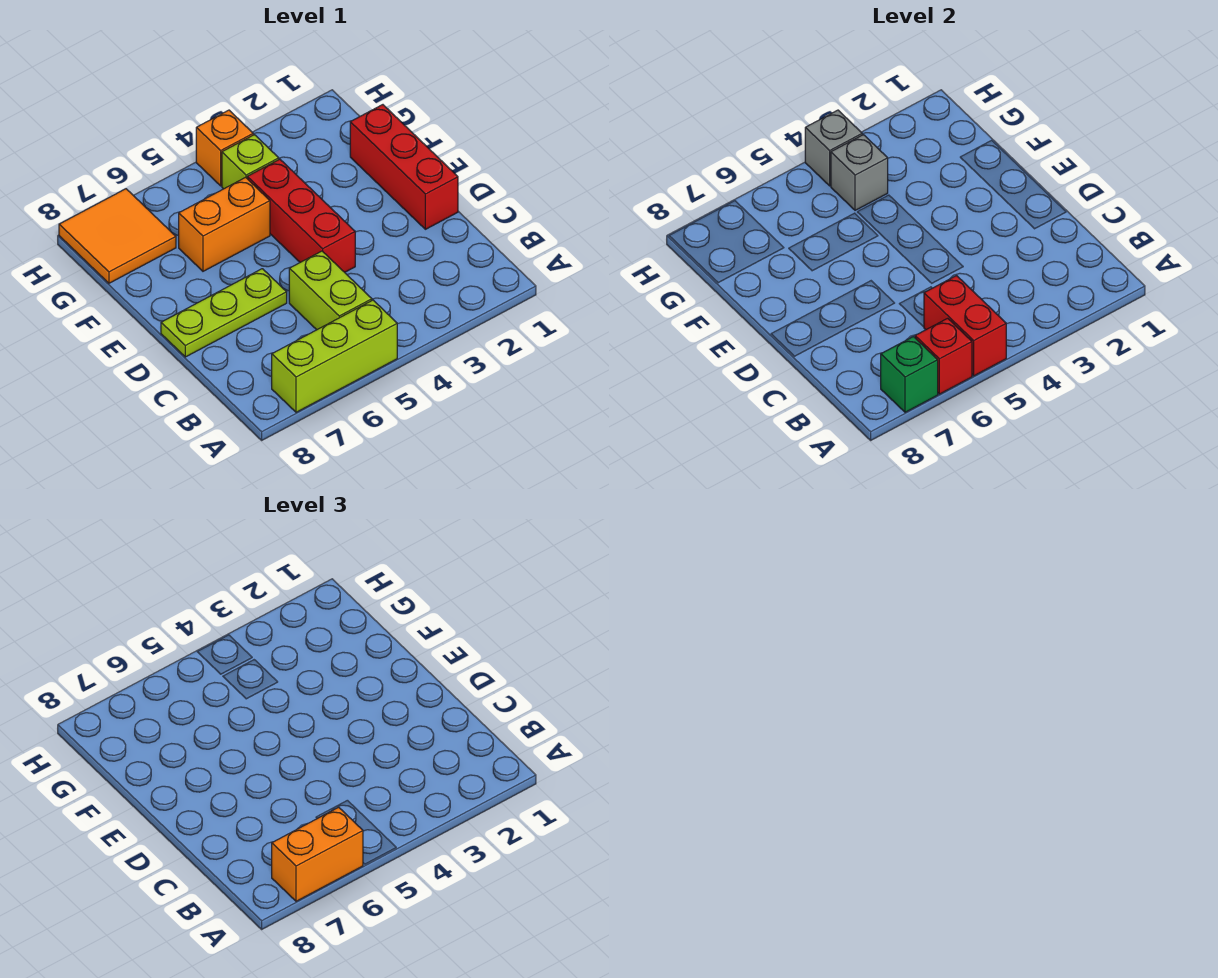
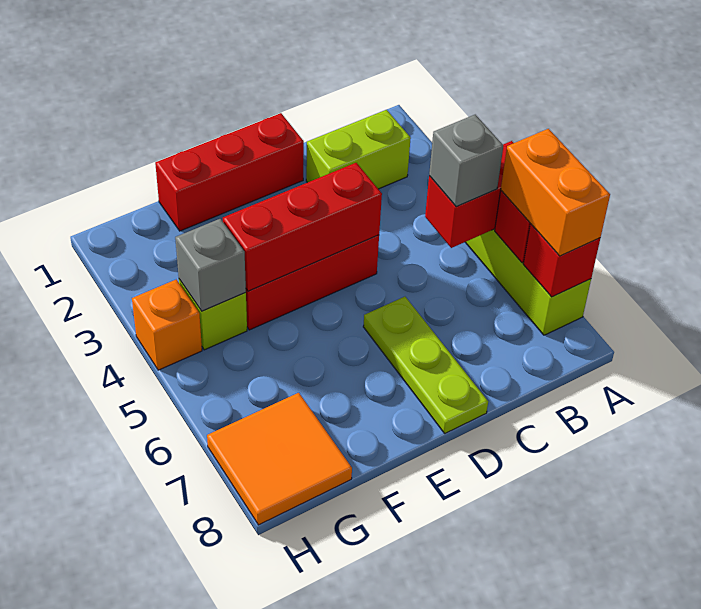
green brick A7 level 2 -> red brick A7 level 2
lime brick B5:C5 level 1 -> lime brick B2:C2 level 1
none -> red brick D4:F4 level 2
orange brick F5:F6 level 1 -> none
grey brick H4 level 2 -> grey brick B5 level 3

